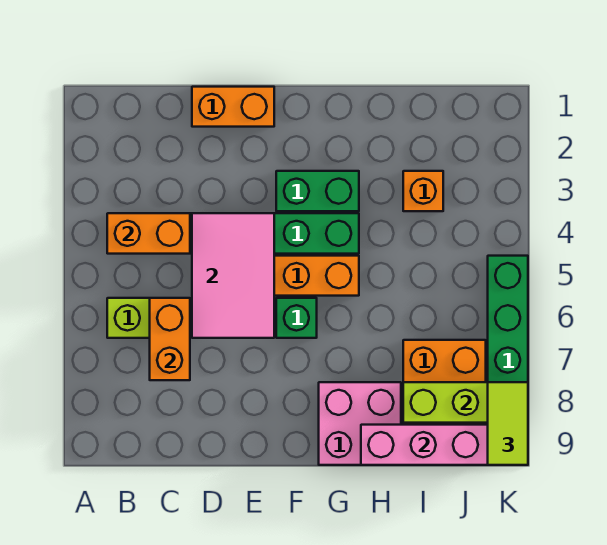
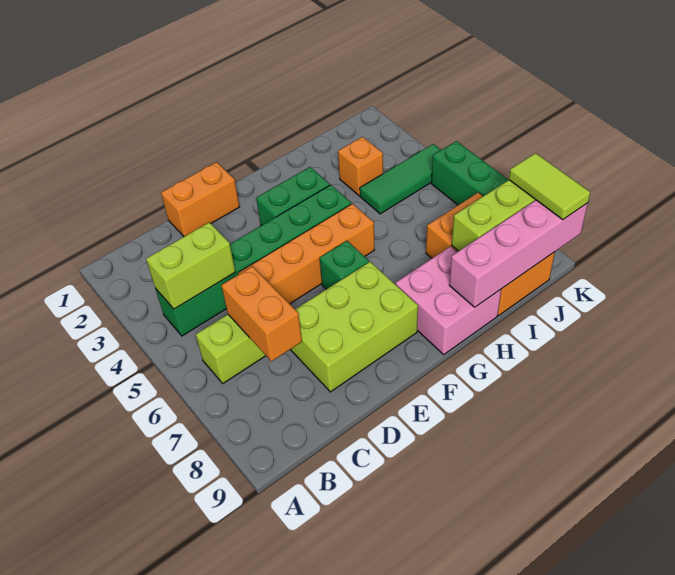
orange brick B4:C4 level 2 -> lime brick B4:C4 level 2
pink tile D4:E6 level 2 -> none
none -> lime brick D7:F8 level 1
none -> green tile I4:K4 level 1

